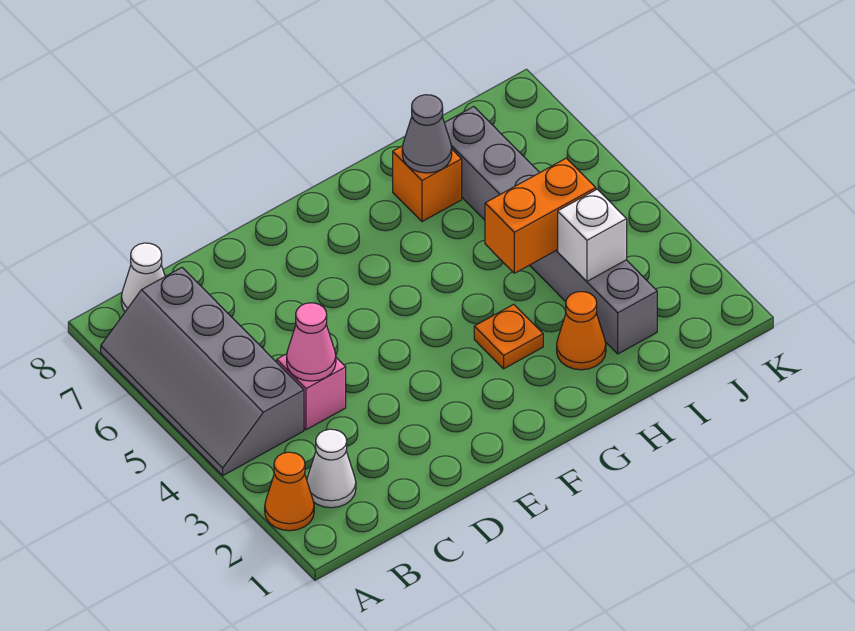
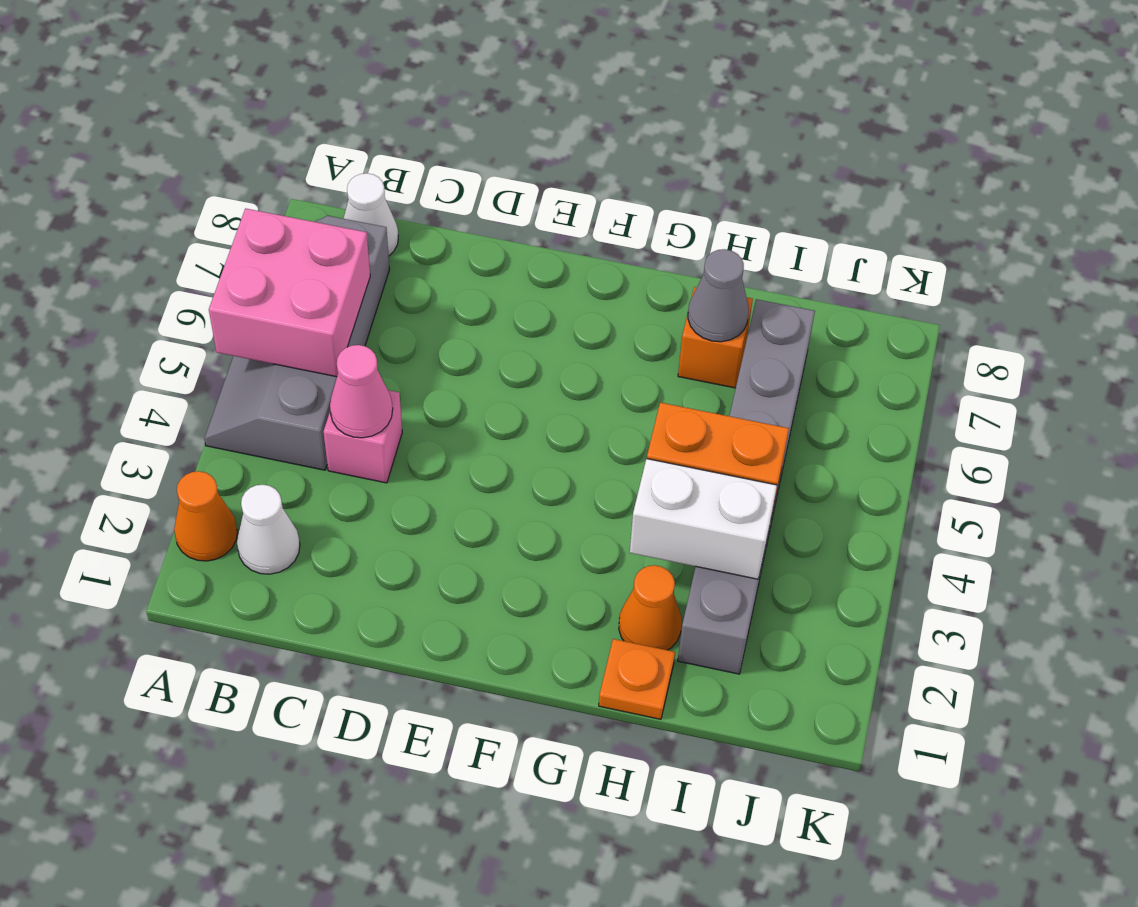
none -> pink brick A5:B6 level 2
orange plate G3 level 1 -> orange plate H1 level 1
white brick I3 level 2 -> white brick H3:I3 level 2

